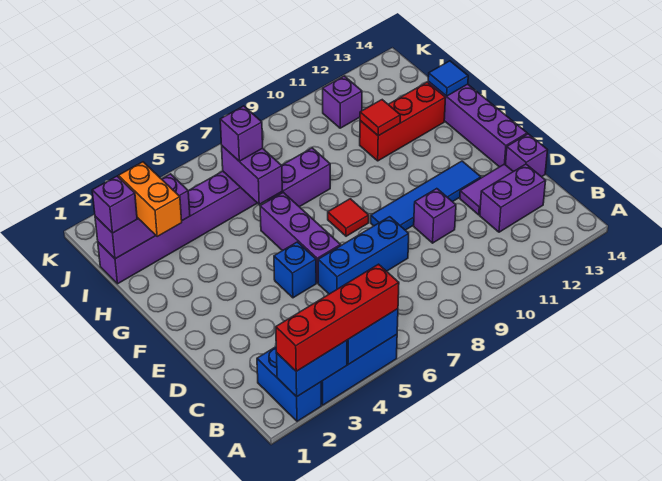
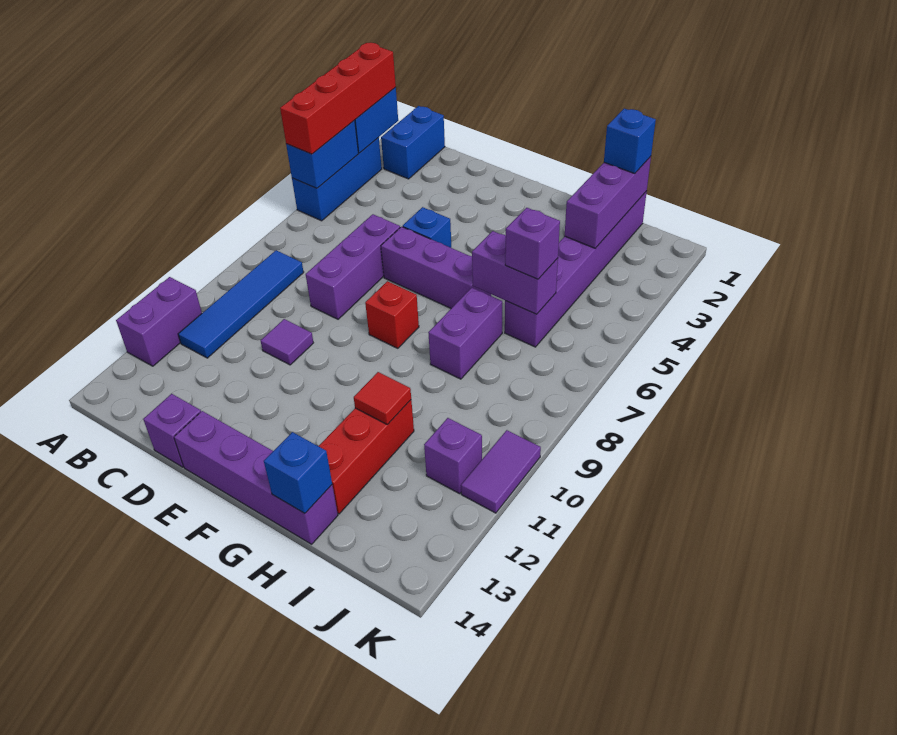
blue brick A2:B2 level 1 -> blue brick B1:B2 level 1
purple brick C12:C13 level 1 -> purple brick A11:A12 level 1
blue brick D6:D8 level 1 -> purple brick D6:D8 level 1
purple brick D10 level 1 -> purple tile D10 level 1
purple tile D12:D13 level 1 -> purple tile K10:K11 level 1
blue tile E9:E12 level 1 -> blue tile B8:B11 level 1
red tile F8 level 1 -> red brick F8 level 1
orange brick H2:I2 level 3 -> none
blue tile H14 level 2 -> blue brick H14 level 2
purple brick I1 level 3 -> blue brick I1 level 3

